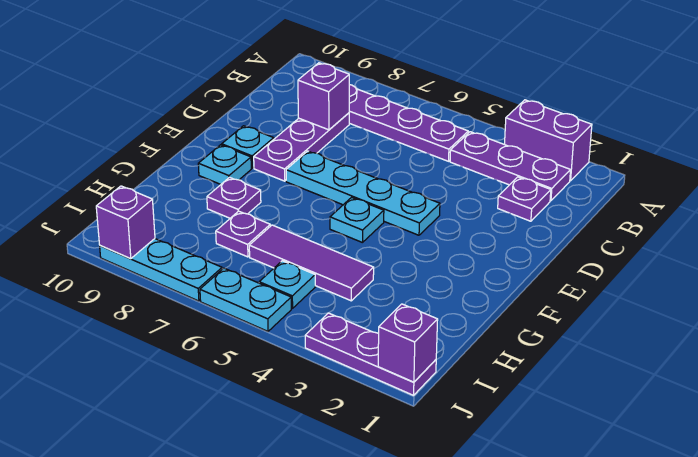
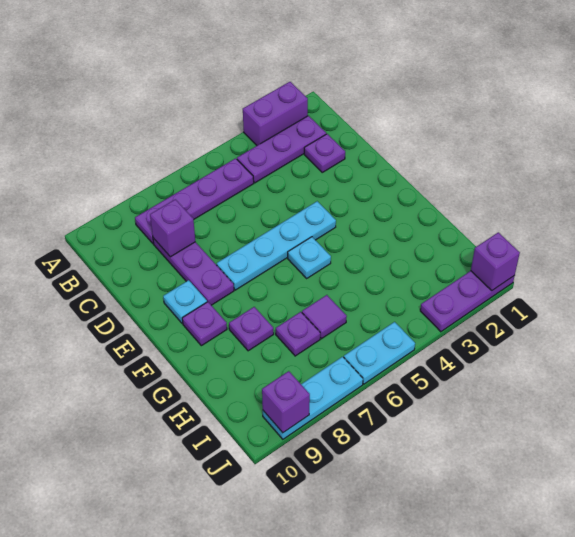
cyan plate F9 level 1 -> purple plate F9 level 1
purple tile H4:H6 level 1 -> purple tile H6 level 1
cyan plate I5 level 1 -> none

